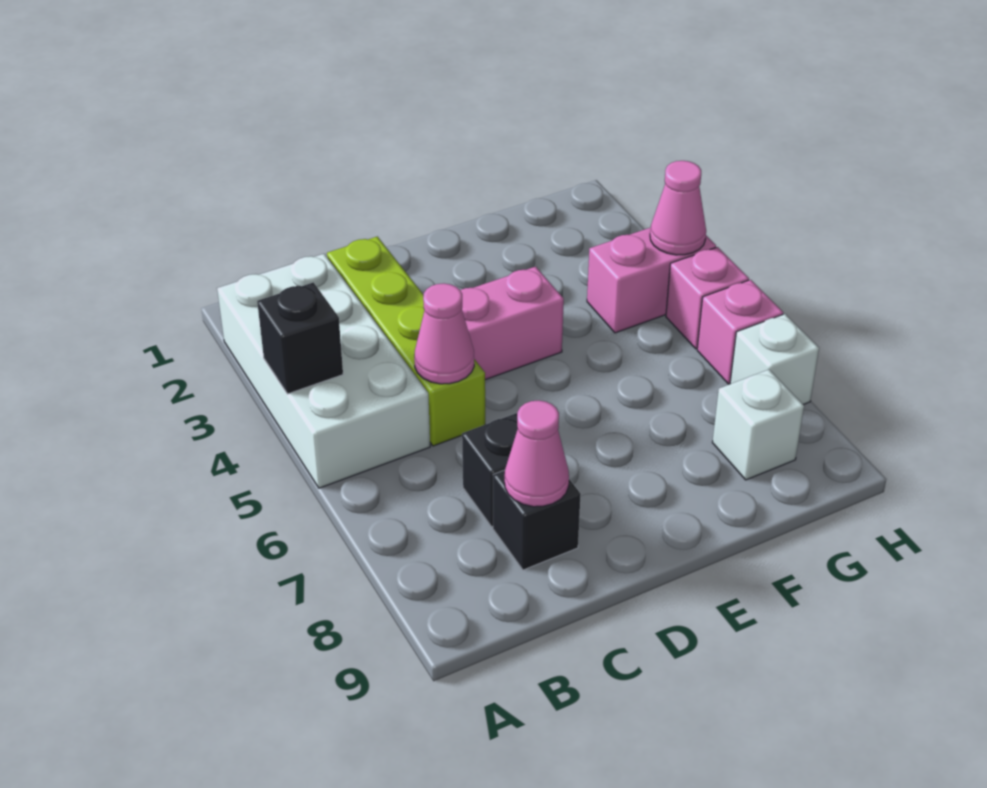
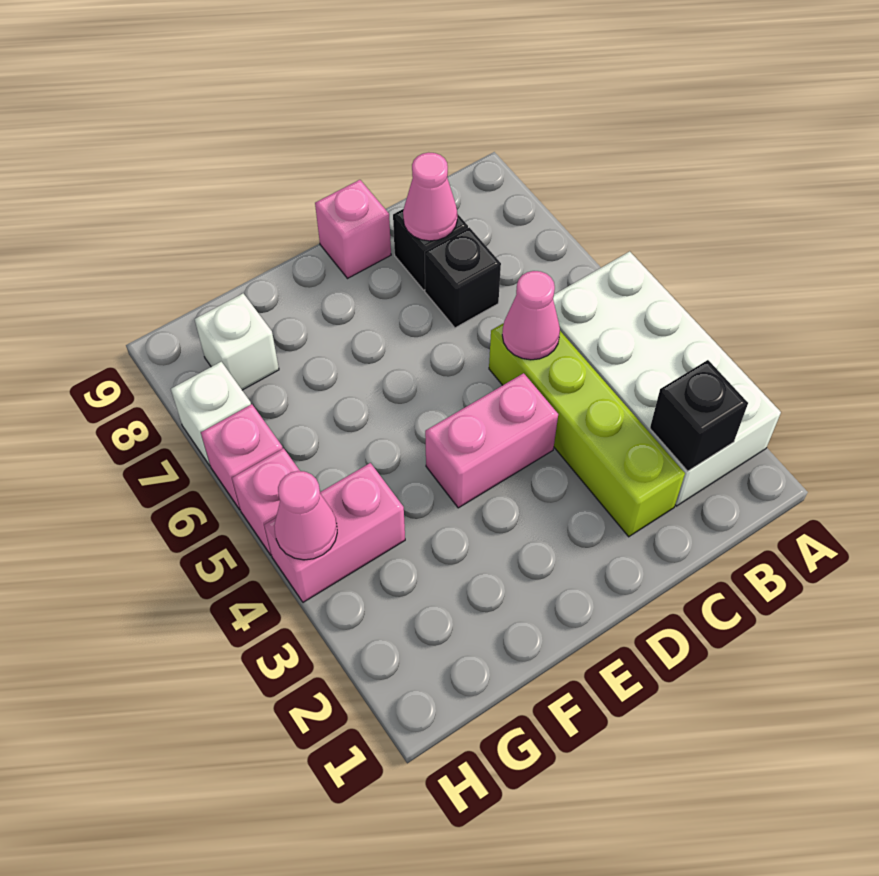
black brick A4 level 2 -> black brick B2 level 2
none -> pink brick D9 level 1

